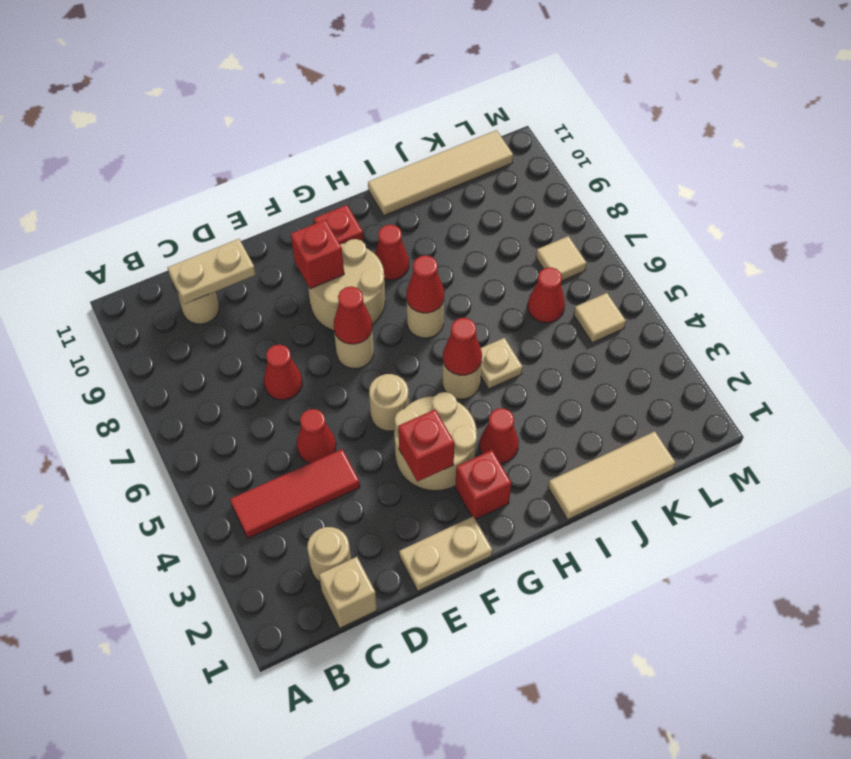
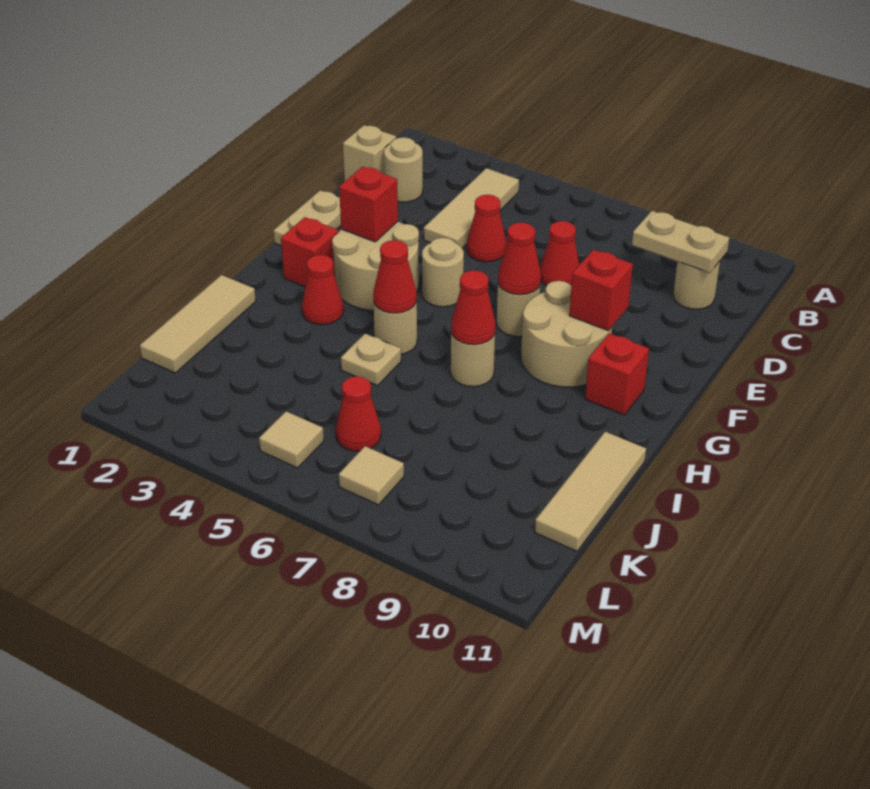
red tile B4:D4 level 1 -> tan tile B4:D4 level 1
tan plate C10:D10 level 2 -> tan plate C9:C10 level 2
red cone H9 level 1 -> none
tan tile I11:L11 level 1 -> tan tile I11:K11 level 1

